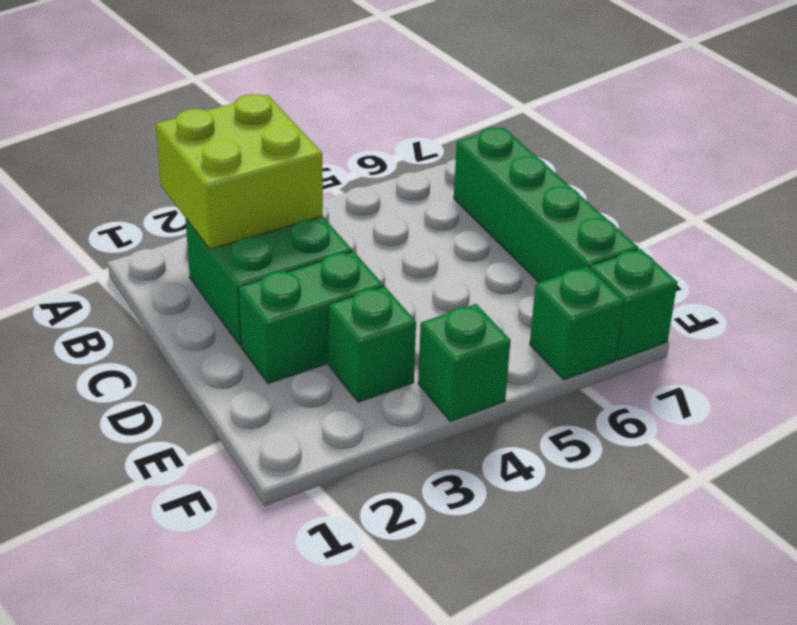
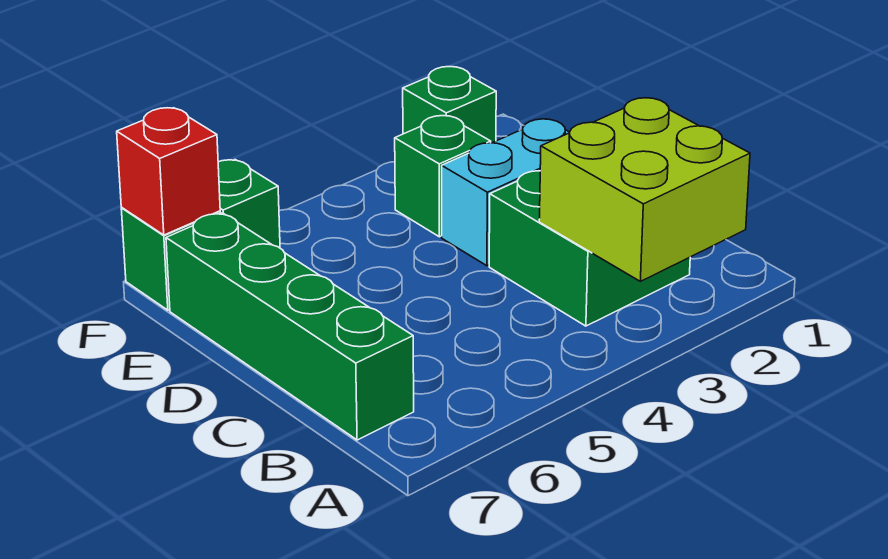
green brick D2:D3 level 1 -> cyan brick D2:D3 level 1
green brick F4 level 1 -> green brick F2 level 1
none -> red brick F7 level 2

